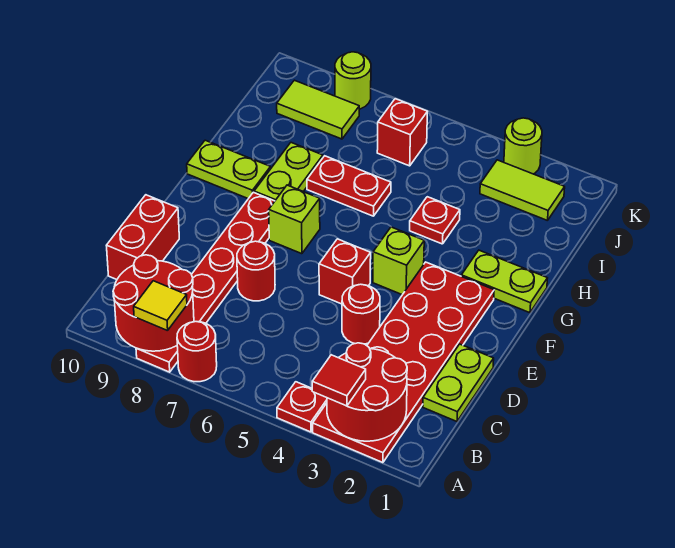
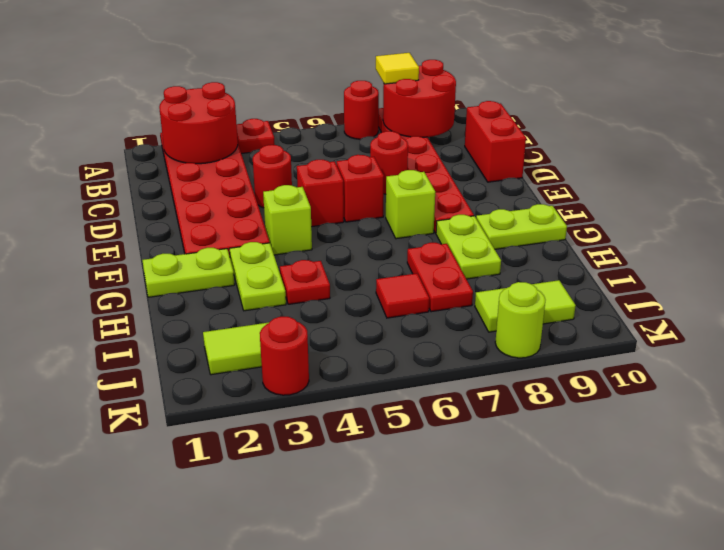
red tile A3 level 3 -> red tile I6 level 1
lime plate C1:D1 level 1 -> lime plate G3:H3 level 1
red plate H6:H7 level 1 -> red plate H7:I7 level 1
red brick J6 level 1 -> red brick E6 level 1
lime round brick K3 level 1 -> red round brick K3 level 1

